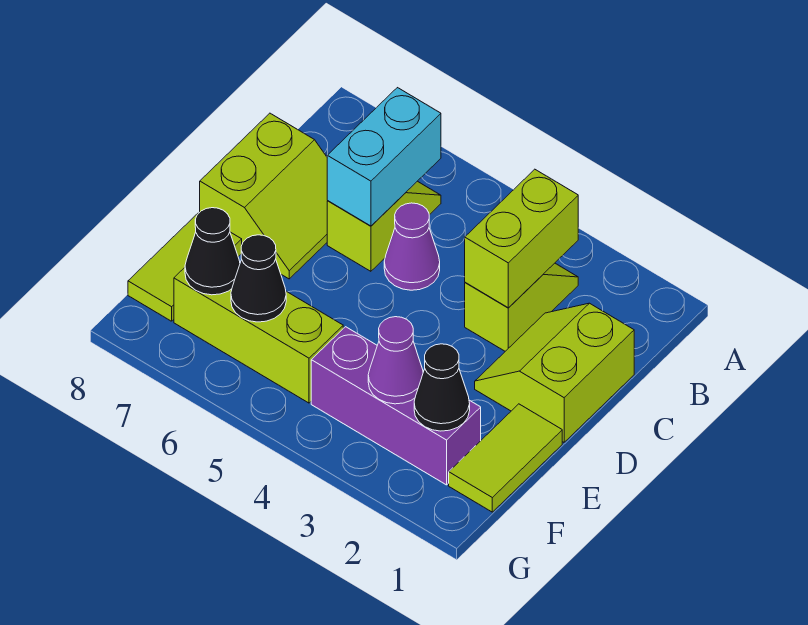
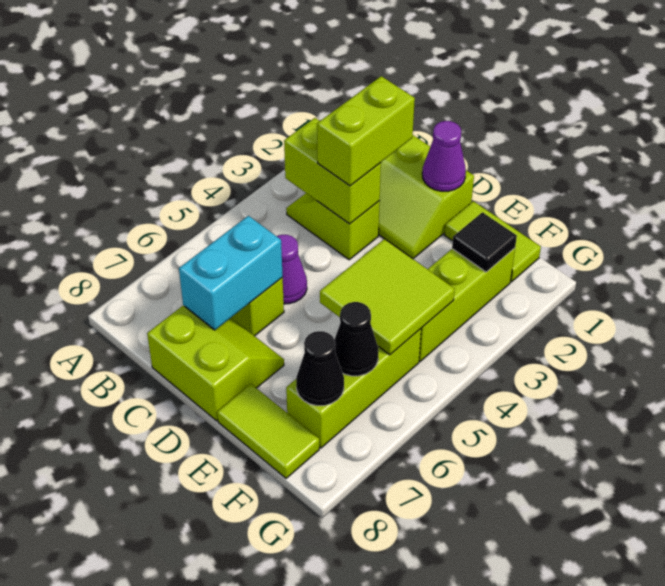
cyan brick B6:C6 level 2 -> cyan brick C6:C7 level 2
none -> lime brick C2:C3 level 3
none -> lime tile E4:F5 level 2
purple brick F2:F4 level 1 -> lime brick F2:F4 level 1
black cone F2 level 2 -> black tile F2 level 2
purple cone F3 level 2 -> purple cone D1 level 2

